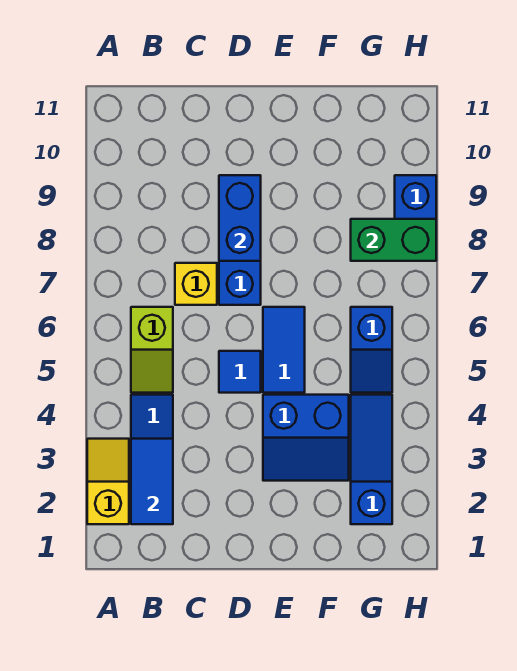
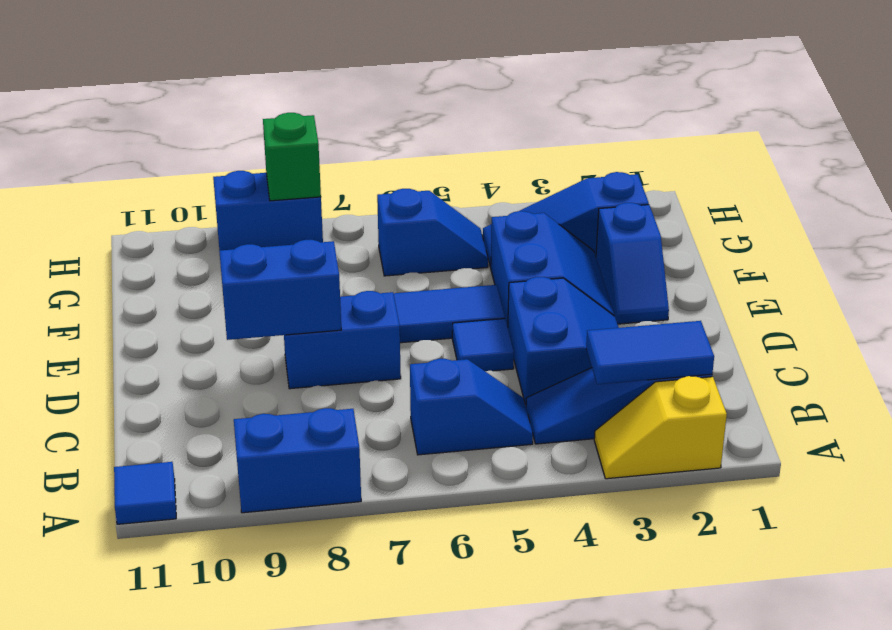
none -> blue brick A8:A9 level 1
none -> blue tile A11 level 1
lime slope B5:B6 level 1 top 6 -> blue slope B5:B6 level 1 top 6
none -> blue slope C3:D4 level 1 top 4
yellow brick C7 level 1 -> none
none -> blue slope E2:F2 level 1 top F
green brick G8:H8 level 2 -> green brick H8 level 2

